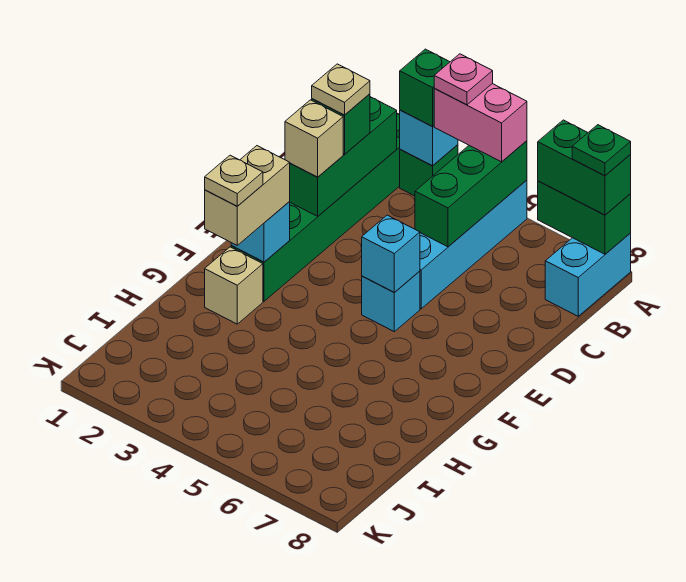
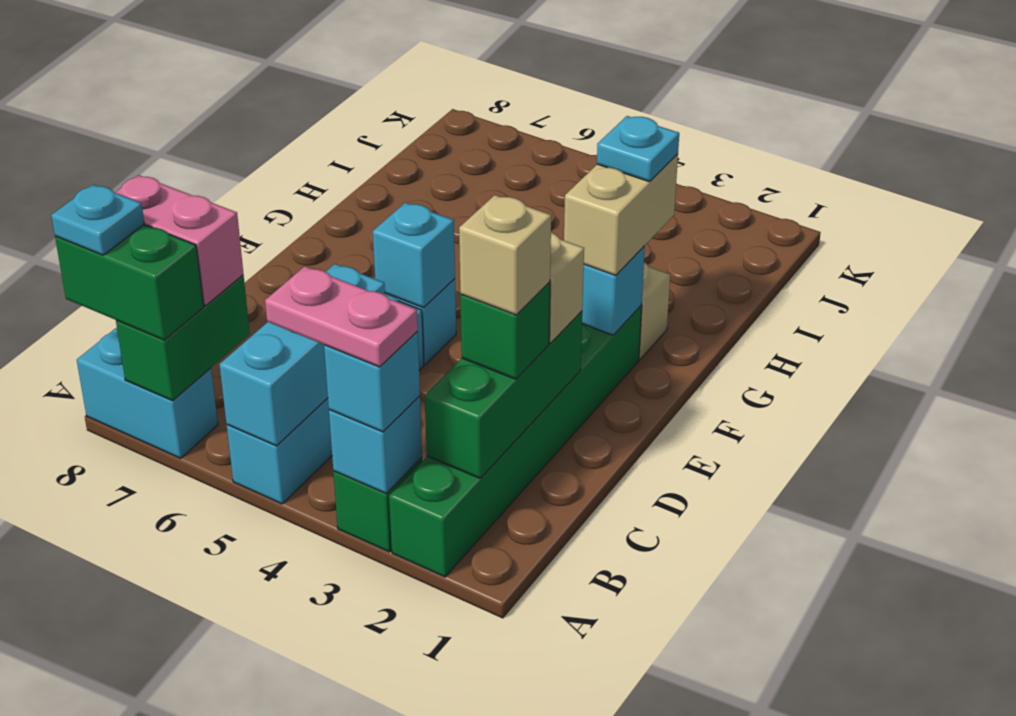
green brick A3 level 3 -> cyan brick A3 level 3
pink brick A4:A5 level 3 -> pink brick B7:B8 level 3
pink plate A4 level 4 -> pink plate A3:A4 level 4
green brick A5:C5 level 2 -> cyan brick A5:C5 level 2
green brick A7:A8 level 2 -> green brick A7:B7 level 2
cyan brick A8:B8 level 1 -> cyan brick A7:A8 level 1
green plate A8 level 4 -> cyan plate A8 level 4
tan plate C2 level 4 -> tan brick C2 level 4
tan plate G2 level 4 -> cyan plate G2 level 4

